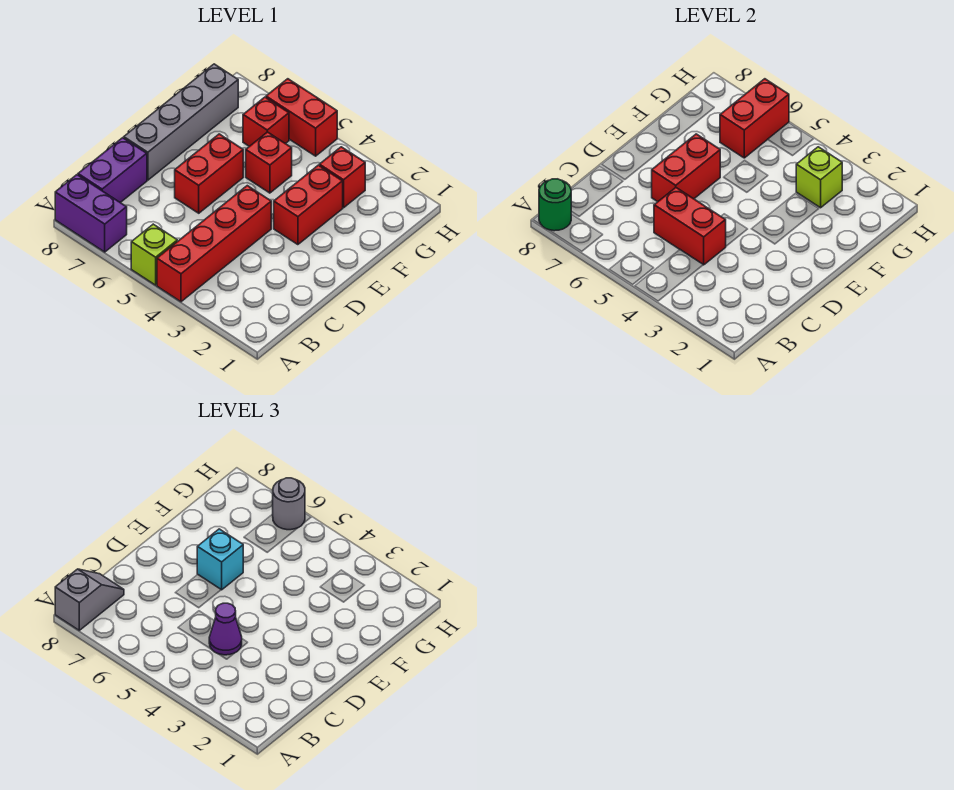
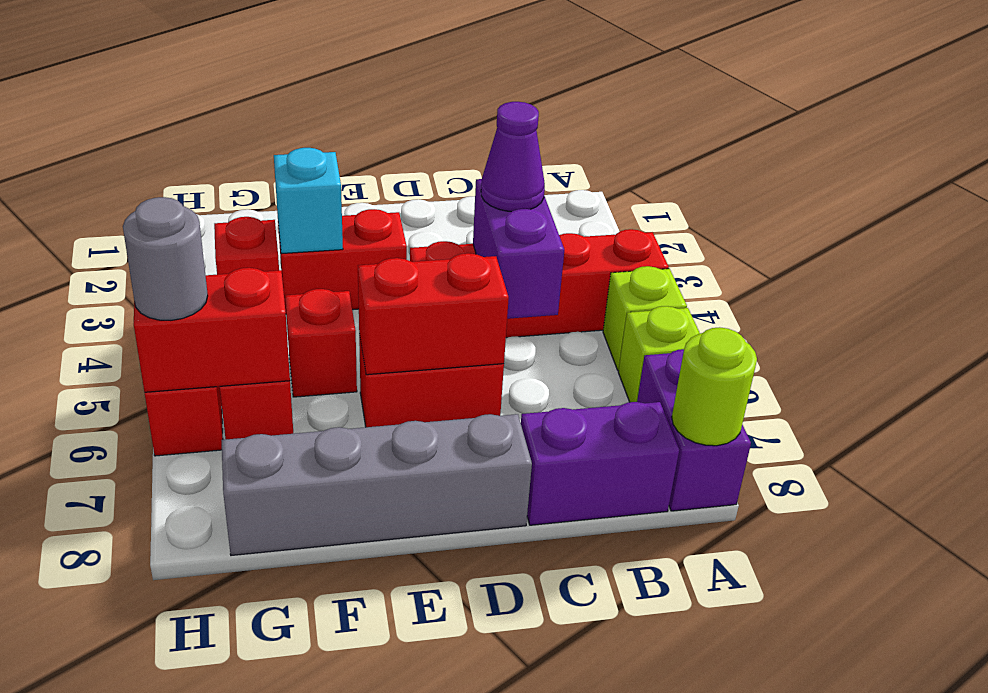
green round brick A8 level 2 -> lime round brick A8 level 2
grey slope A8:B8 level 3 top A -> none
red brick C4:C5 level 2 -> purple brick C4:C5 level 2
cyan brick E6 level 3 -> cyan brick F3 level 2
lime brick G3 level 2 -> lime brick A6 level 1

